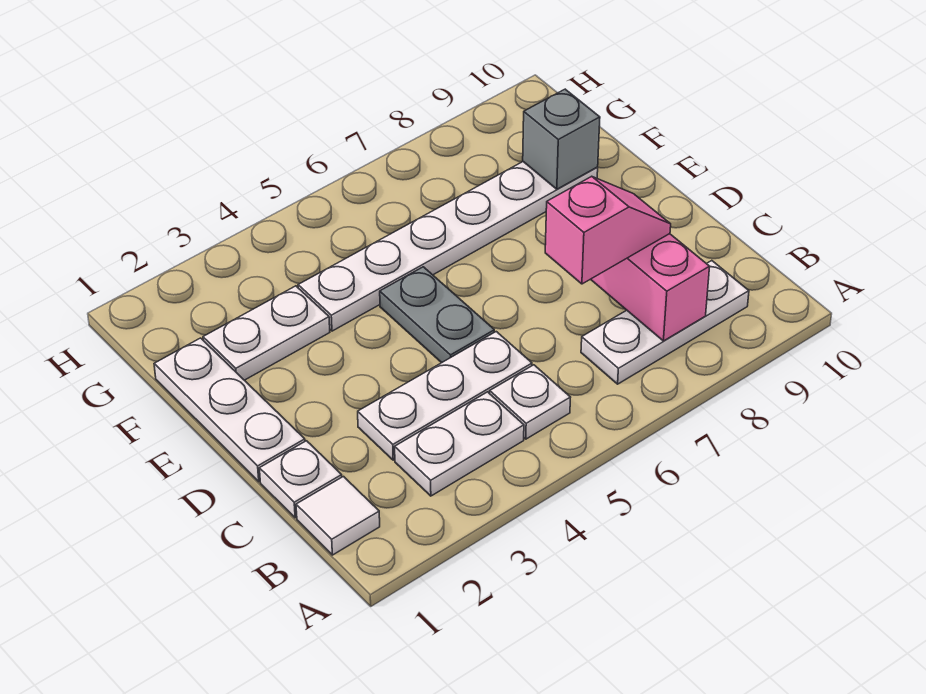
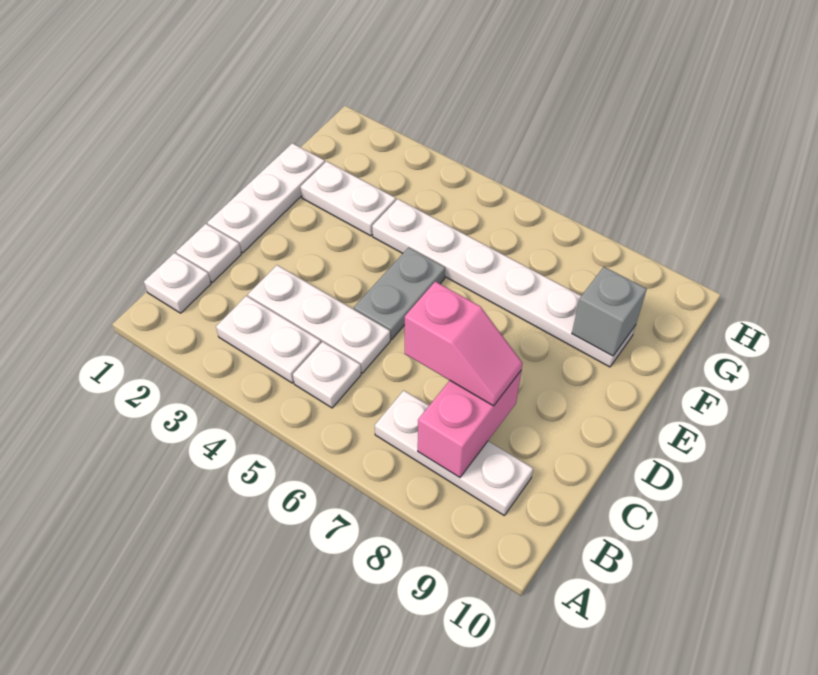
white tile B1 level 1 -> white plate B1 level 1

